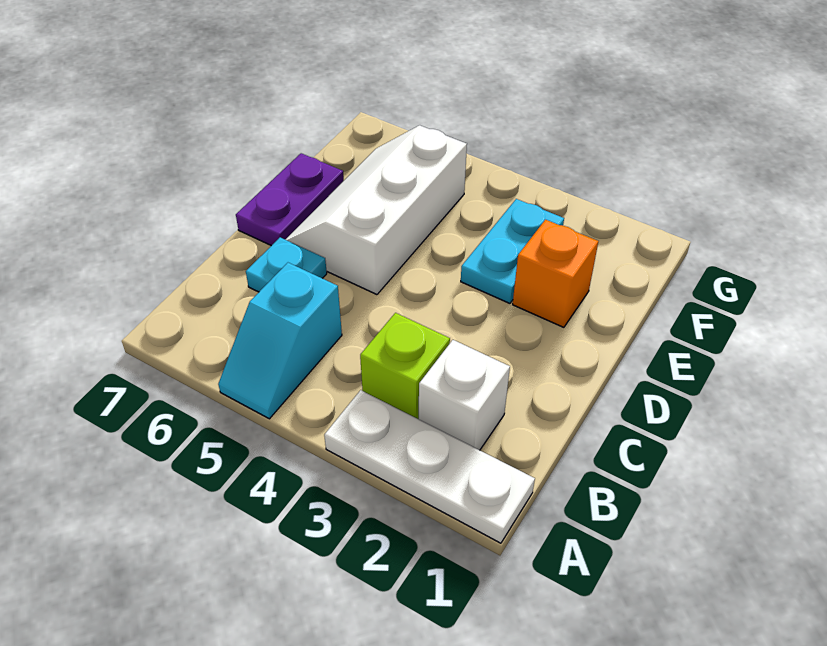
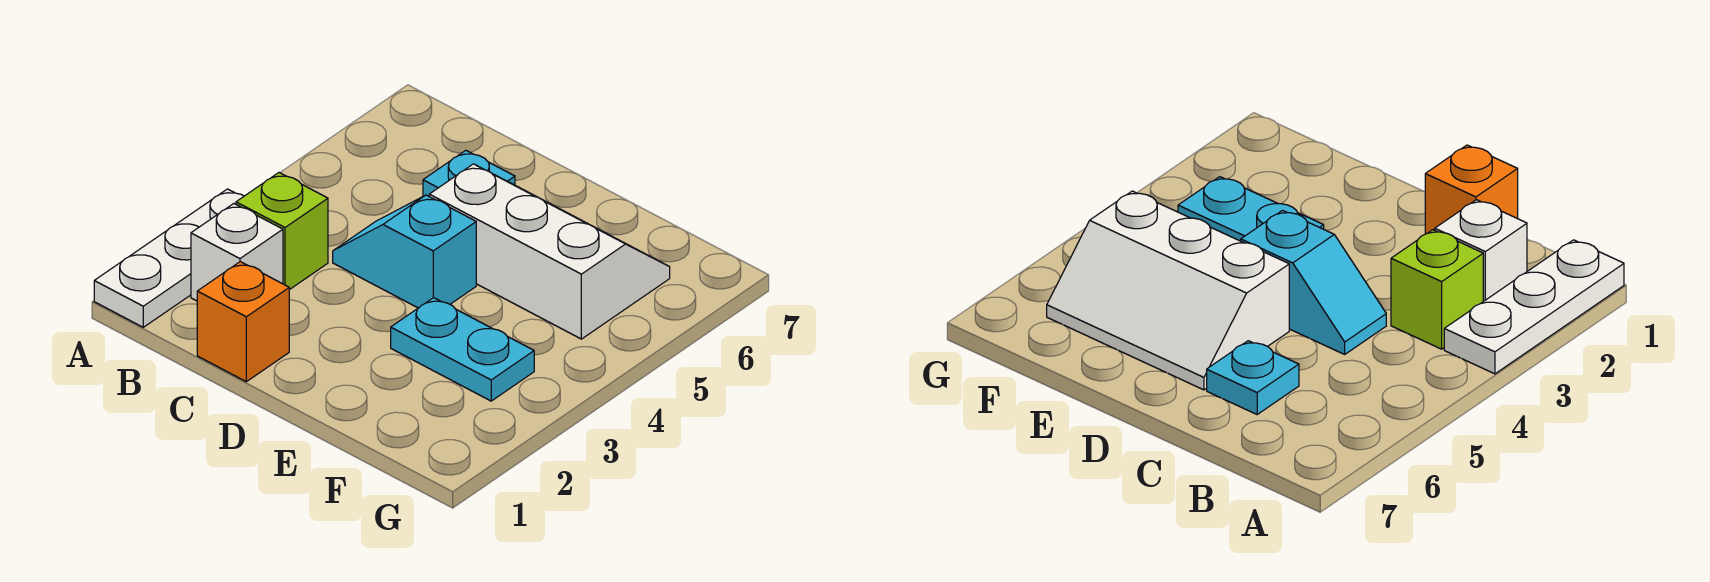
cyan slope A5:B5 level 1 top B -> cyan slope C4:D4 level 1 top D
purple plate D7:E7 level 1 -> none
orange brick E2 level 1 -> orange brick C1 level 1

